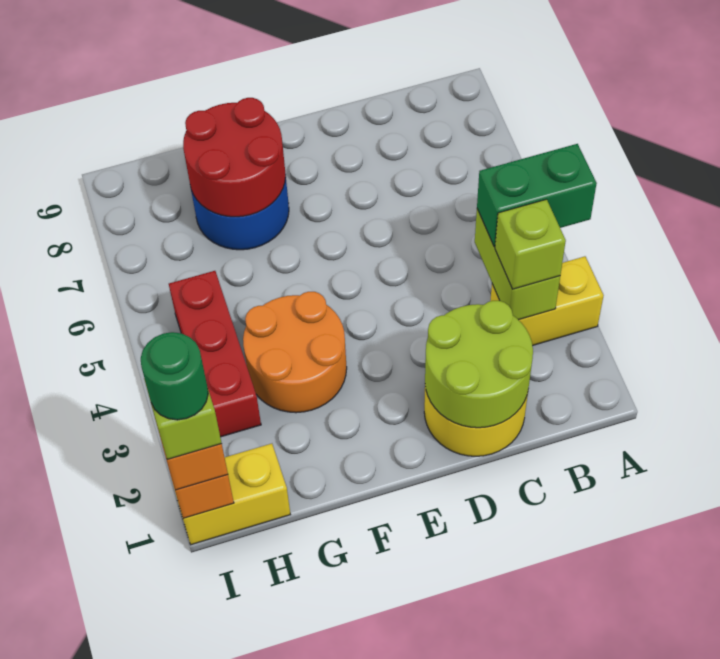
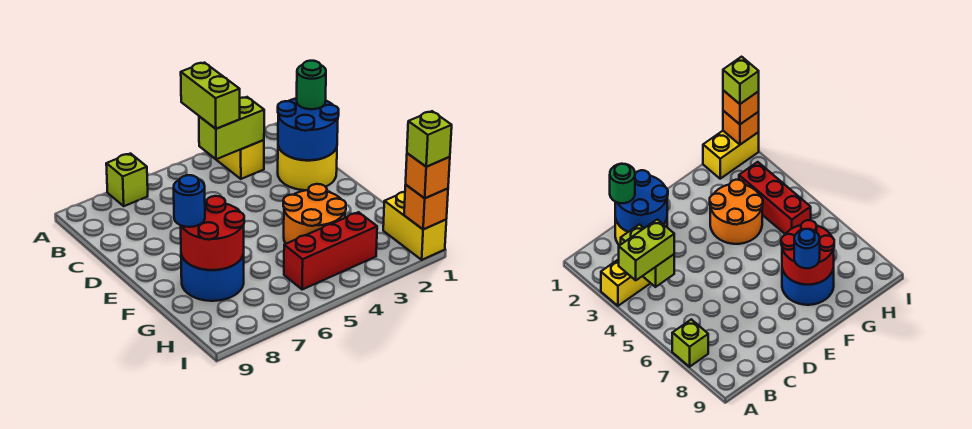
green brick A4:B4 level 3 -> lime brick A4:B4 level 3
lime brick B3 level 3 -> lime brick A7 level 1
lime round brick C1:D2 level 2 -> blue round brick C1:D2 level 2
none -> blue round brick F8 level 3
green round brick I1 level 5 -> green round brick C1 level 3

